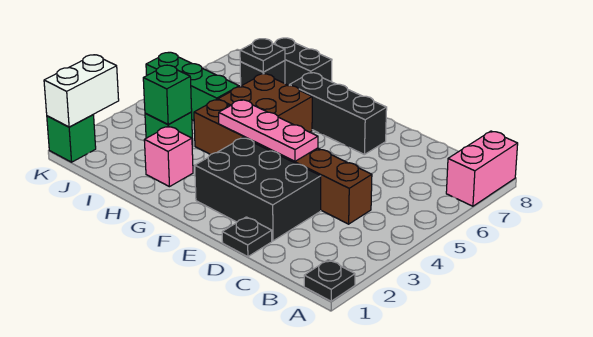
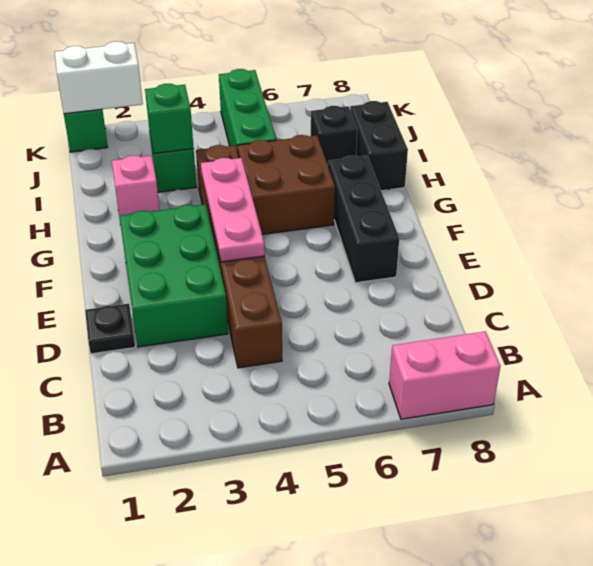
black plate A1 level 1 -> none
black brick D2:F3 level 1 -> green brick D2:F3 level 1
black plate I7 level 2 -> none

